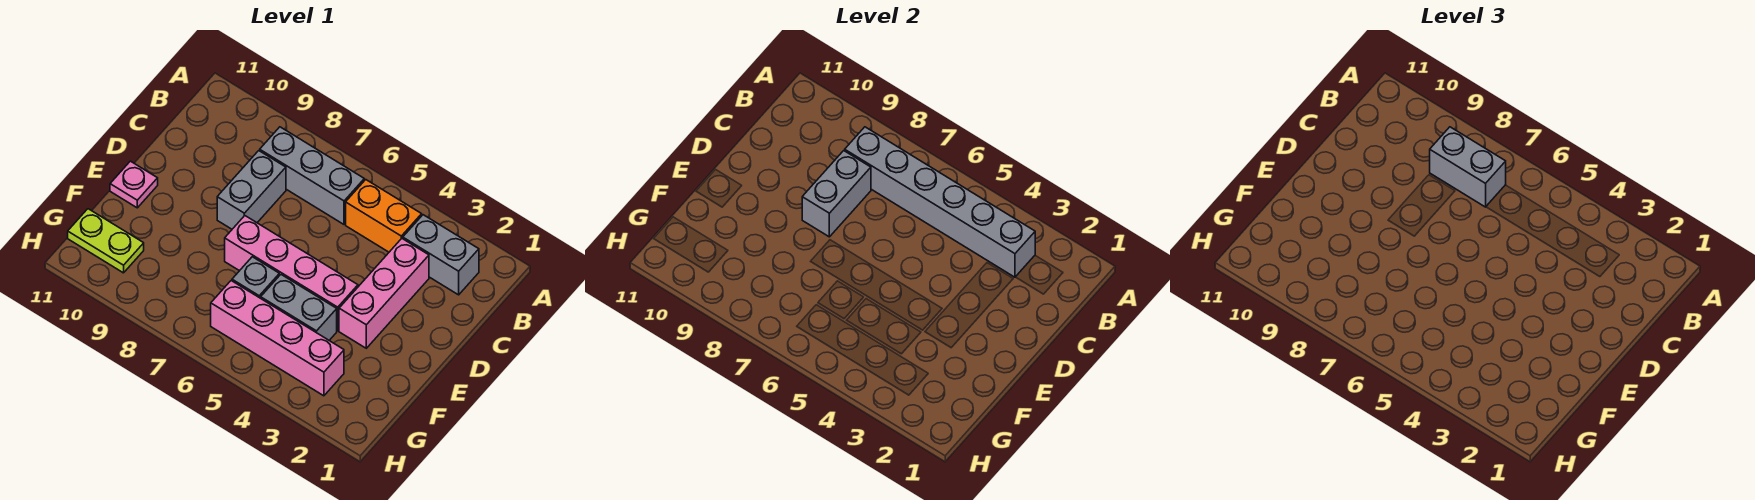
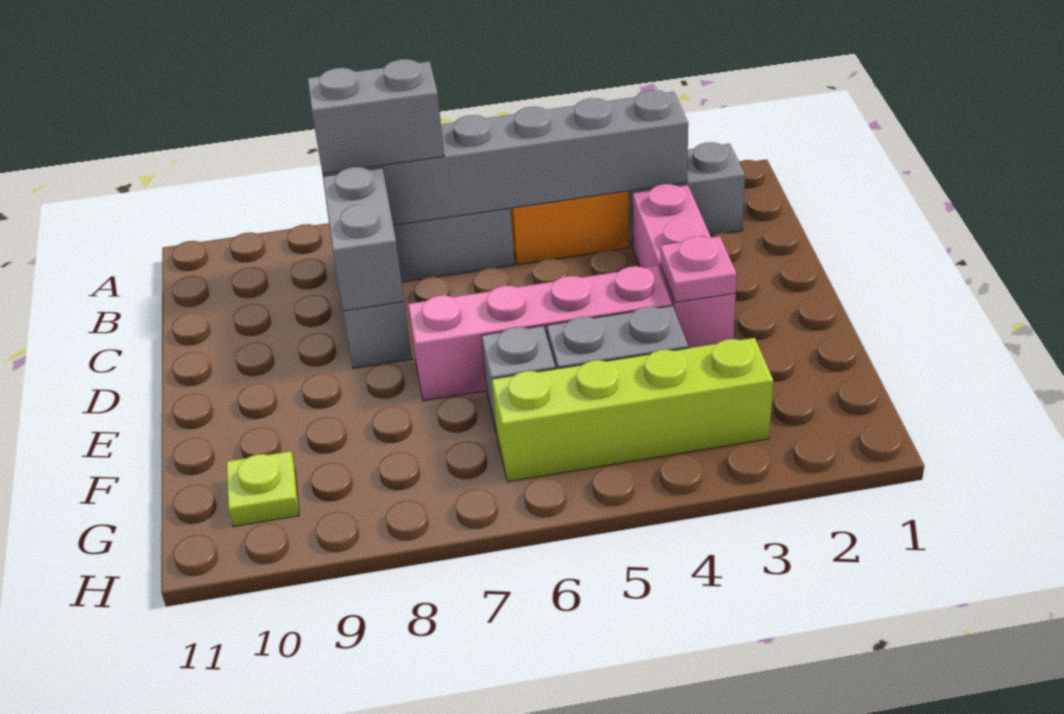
pink plate E11 level 1 -> pink plate E3 level 2
pink brick G3:G6 level 1 -> lime brick G3:G6 level 1
lime plate G10:G11 level 1 -> lime plate G10 level 1

